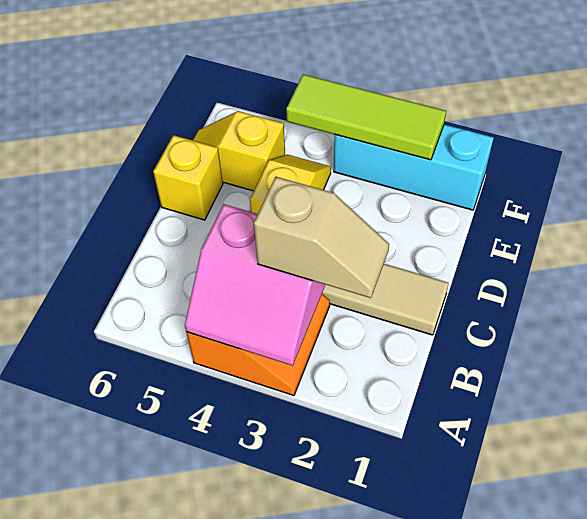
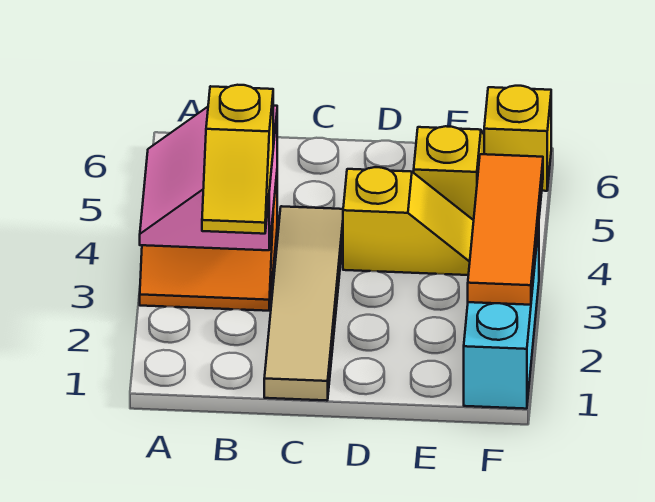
tan slope B2:B3 level 3 top 3 -> yellow slope B2:B3 level 3 top 3
yellow brick D6 level 1 -> yellow brick F6 level 1
lime tile F2:F4 level 2 -> orange tile F2:F4 level 2

